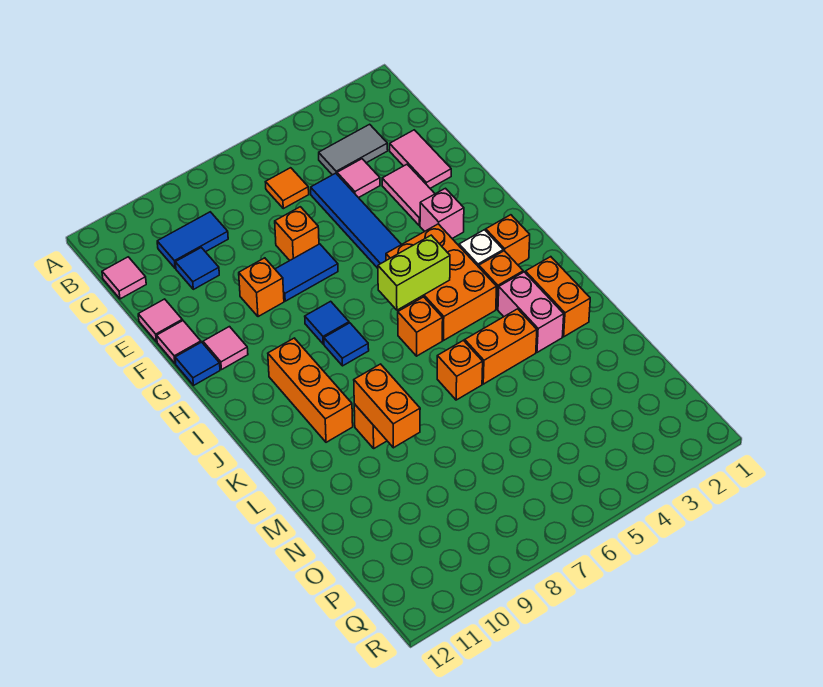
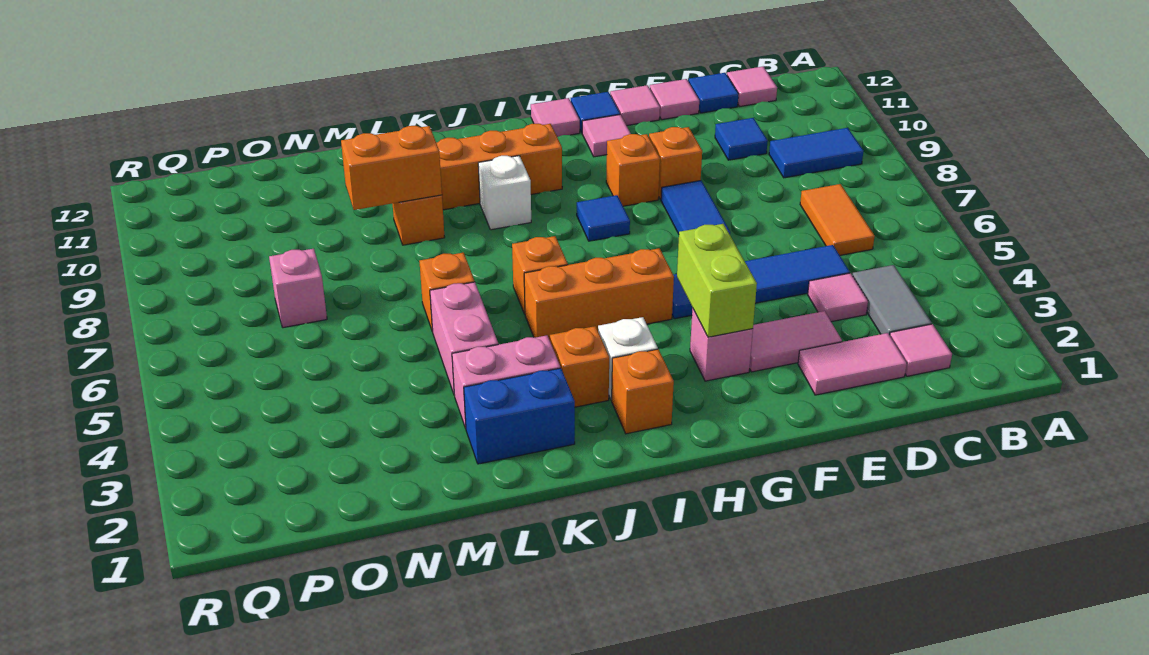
none -> pink tile C2 level 1
orange tile C6 level 1 -> orange tile C6:C7 level 1
blue tile C9:C10 level 1 -> blue tile B9:C9 level 1
orange brick E7 level 1 -> orange brick G9 level 1
orange brick H4:J5 level 1 -> orange brick H5:J5 level 1
none -> pink tile H12 level 1
lime brick I5:I6 level 2 -> lime brick G3:G4 level 2
blue tile I8 level 1 -> blue tile D12 level 1
none -> white brick J9 level 1
orange brick K2:L2 level 1 -> blue brick K2:L2 level 1
orange brick L4:L5 level 1 -> pink brick L4:L5 level 1
none -> pink brick O7 level 1

